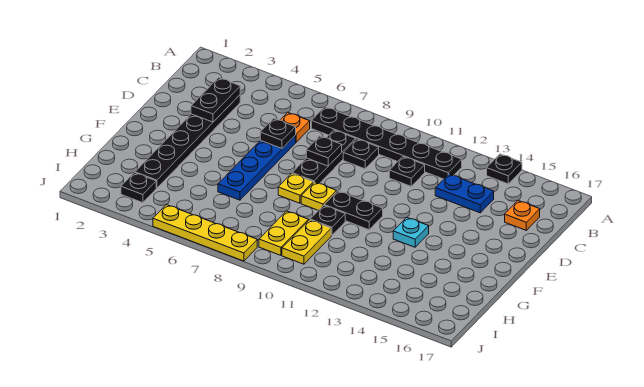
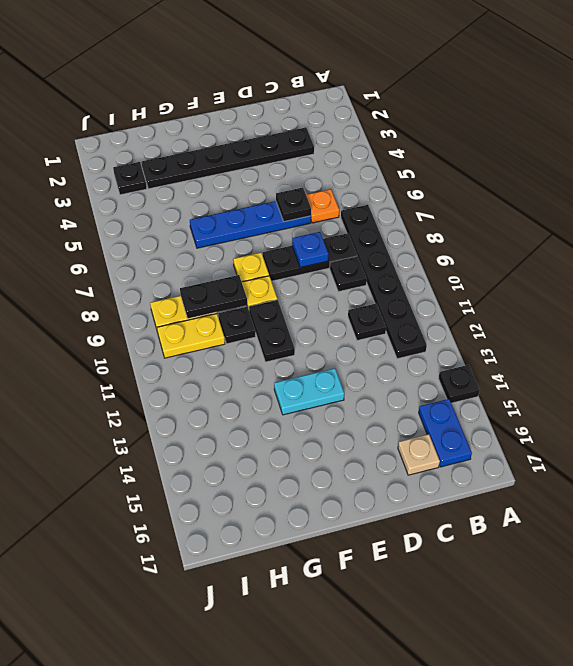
black plate C3:D3 level 2 -> black plate G9:H9 level 2
blue plate C13:C14 level 1 -> blue plate B15:B16 level 1
orange plate C16 level 1 -> tan plate C16 level 1
black plate D8 level 2 -> blue plate D8 level 2
cyan plate F13 level 1 -> cyan plate E13:F13 level 1
yellow plate J5:J8 level 1 -> none

